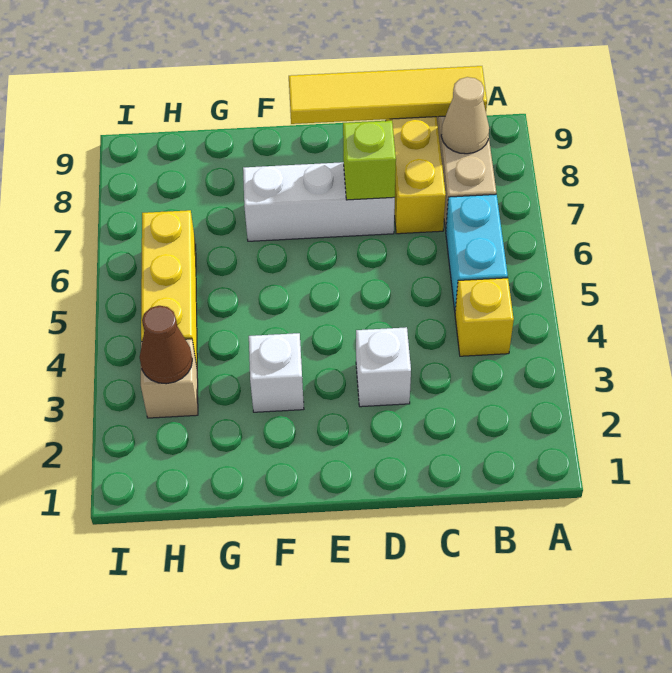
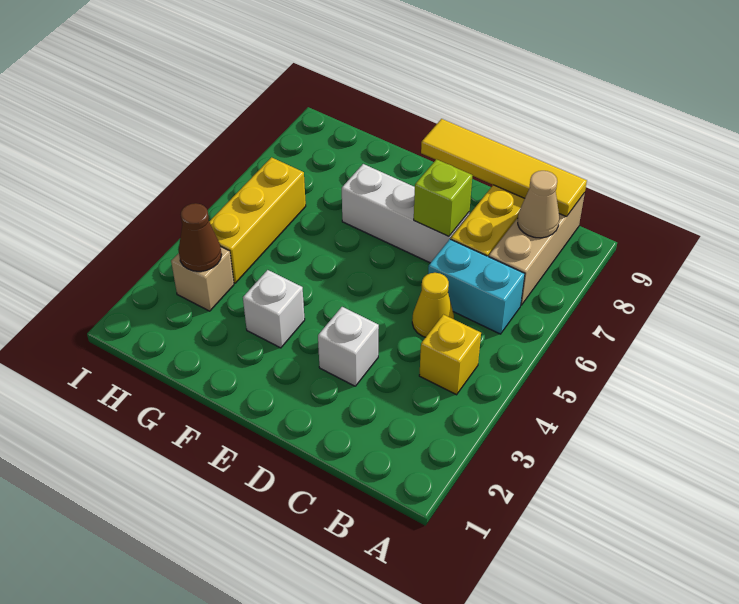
cyan brick B5:B6 level 1 -> cyan brick B6:C6 level 1
none -> yellow cone C5 level 1

